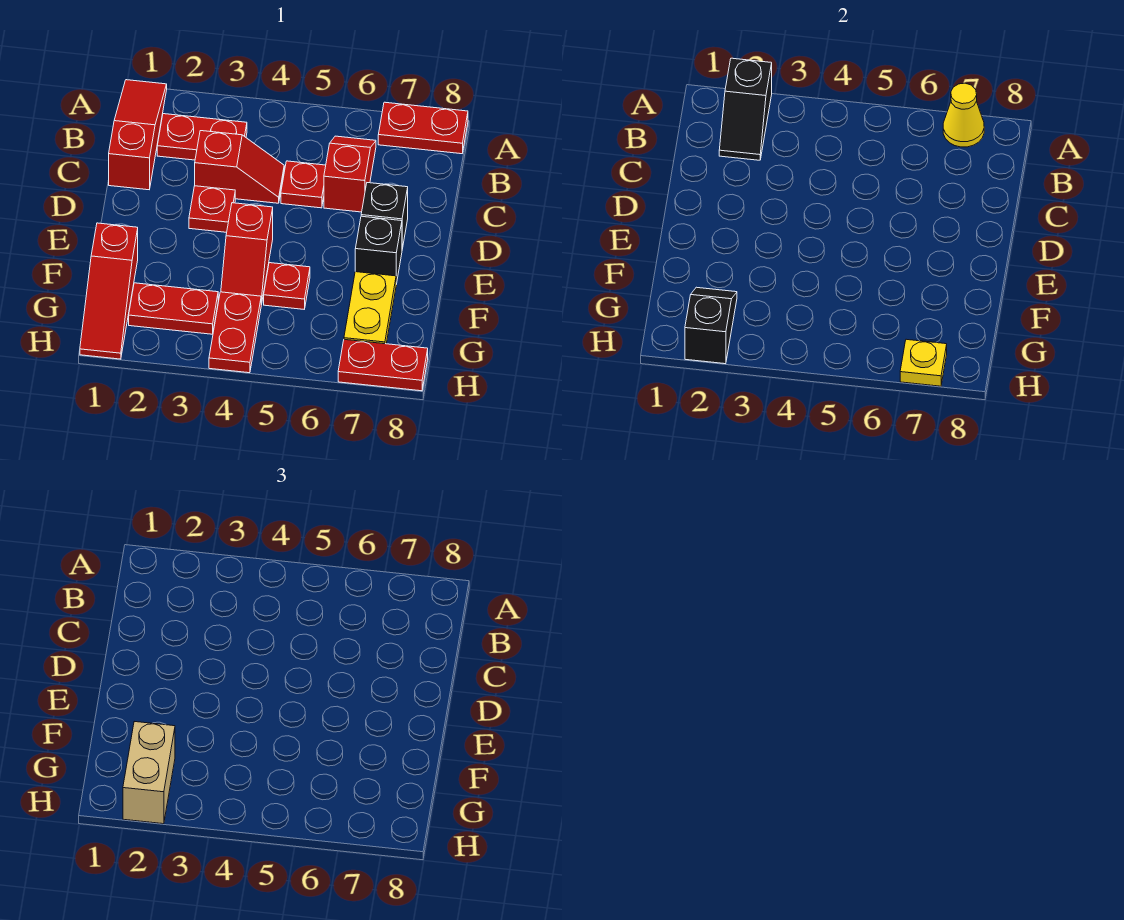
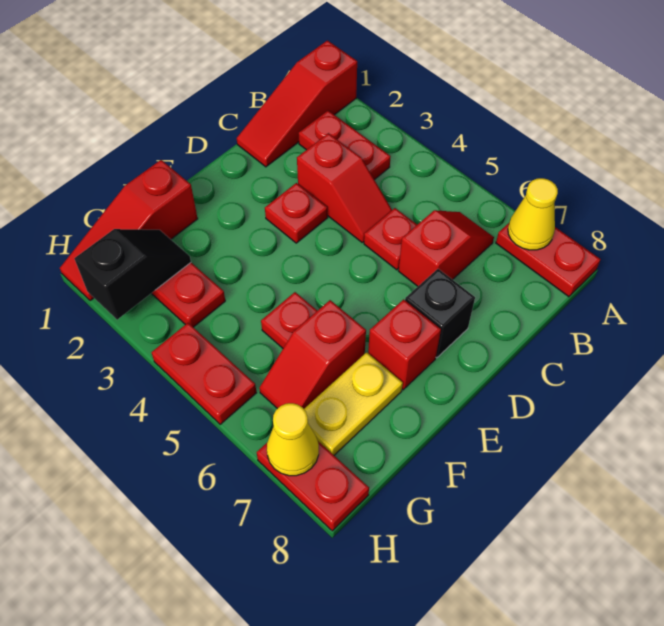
red slope A1:C1 level 1 top C -> red slope A1:C1 level 1 top A
black slope A2:B2 level 2 top A -> none
red slope E4:F4 level 1 top E -> red slope F6:G6 level 1 top F
black brick E7 level 1 -> red brick E7 level 1
tan brick G2:H2 level 3 -> none
red plate G4:H4 level 1 -> red plate H4:H5 level 1
yellow plate H7 level 2 -> yellow cone H7 level 2

